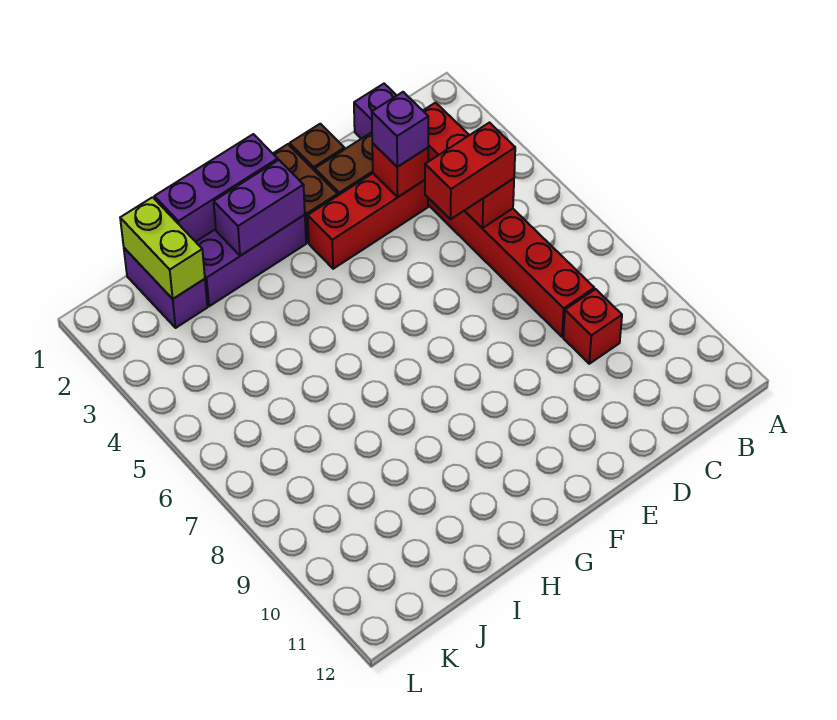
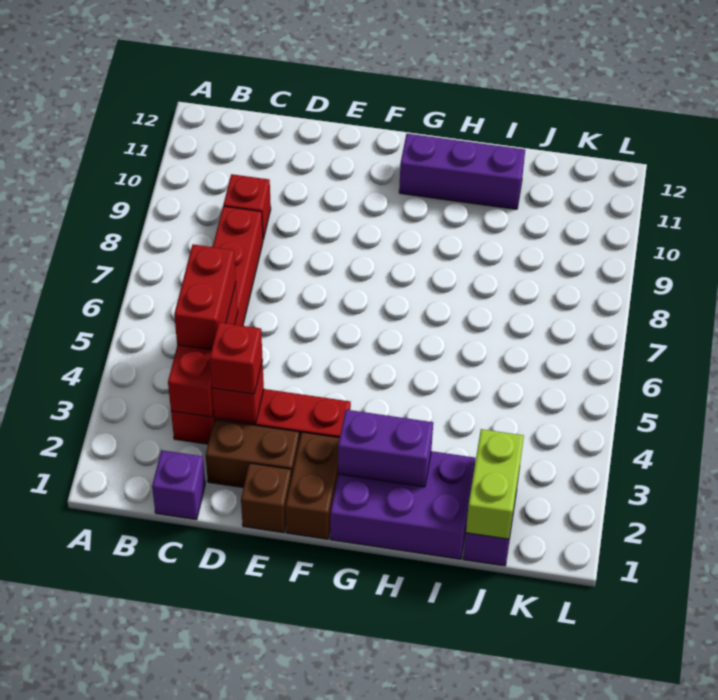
red brick C5:D5 level 3 -> red brick C4:C5 level 3
purple brick D3 level 3 -> red brick D3 level 3
purple brick G1:I1 level 2 -> purple brick G11:I11 level 1

